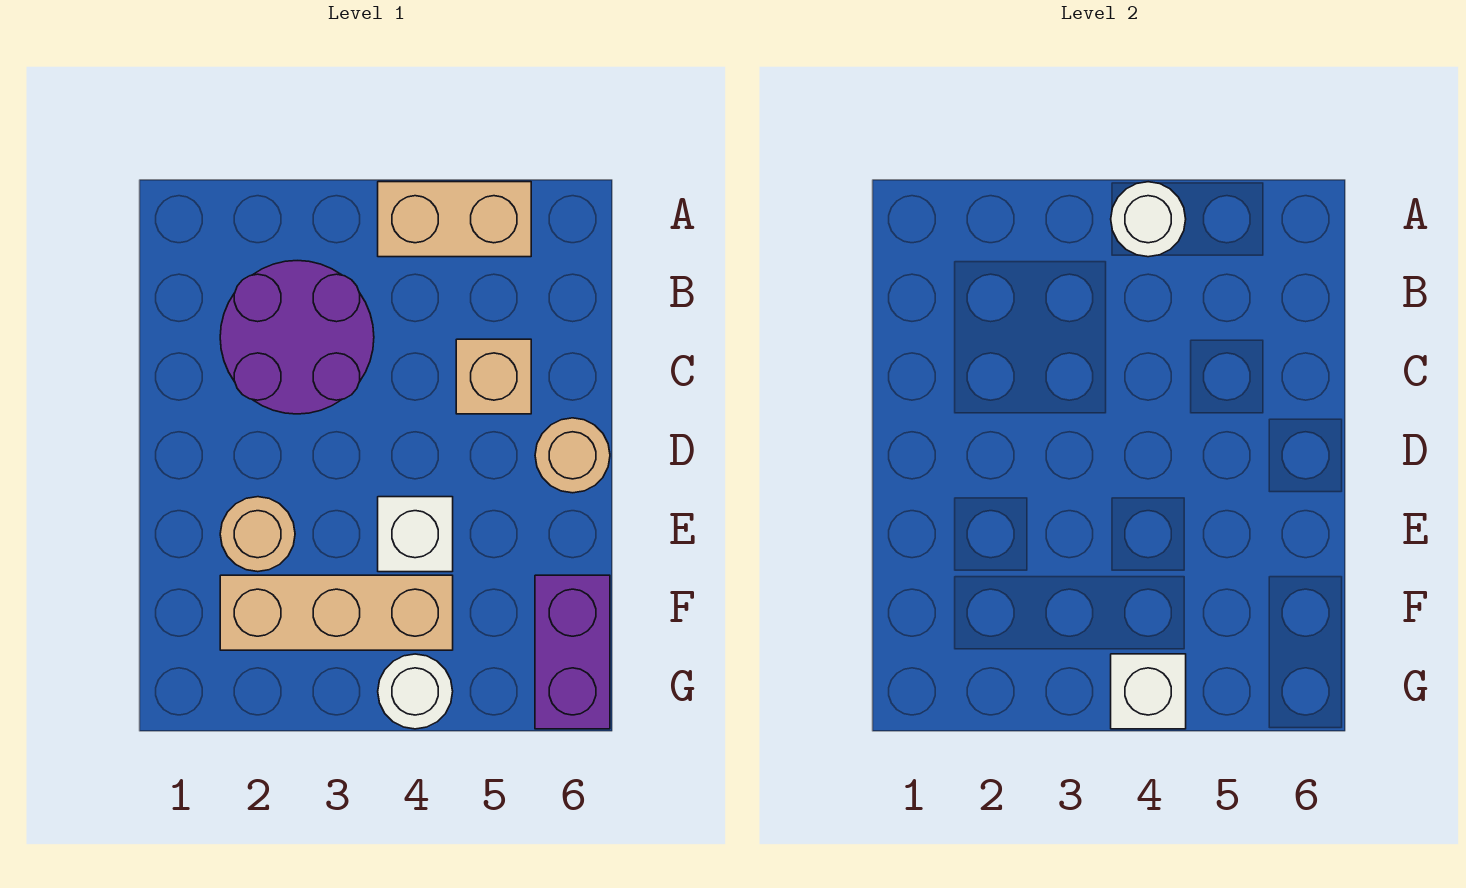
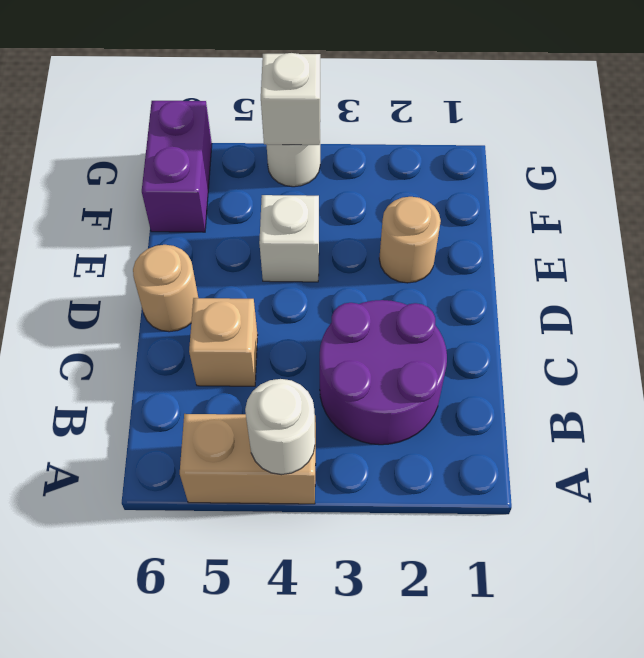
tan brick F2:F4 level 1 -> none

